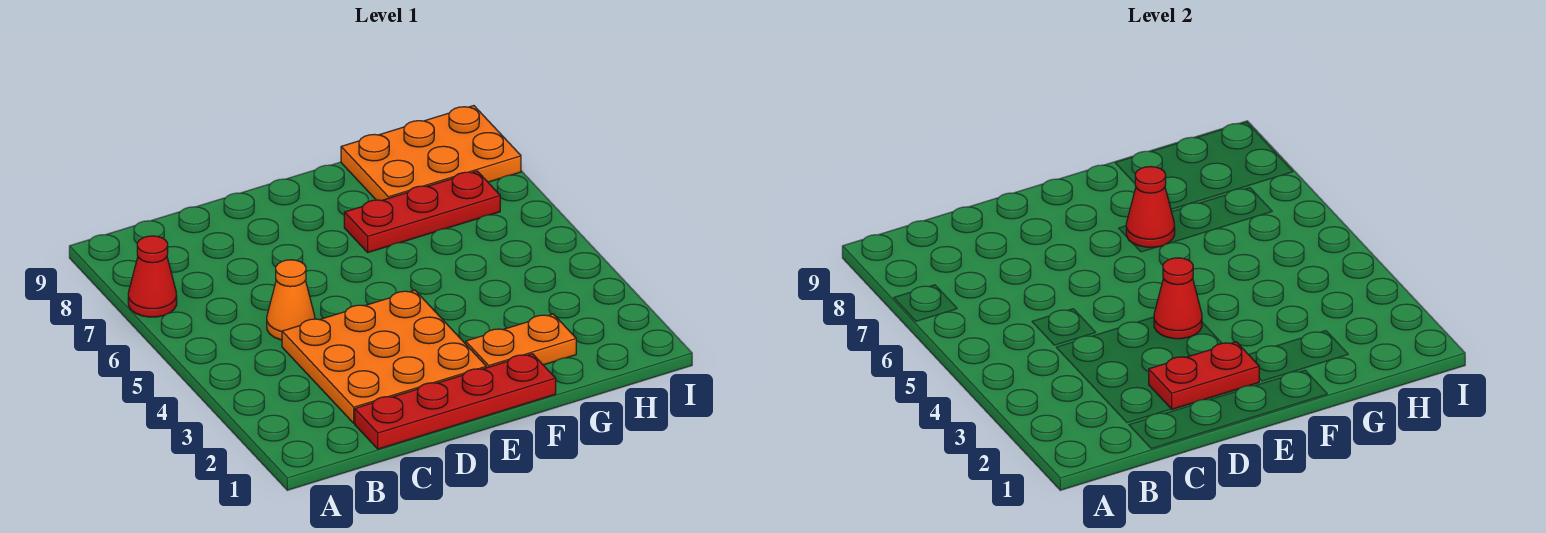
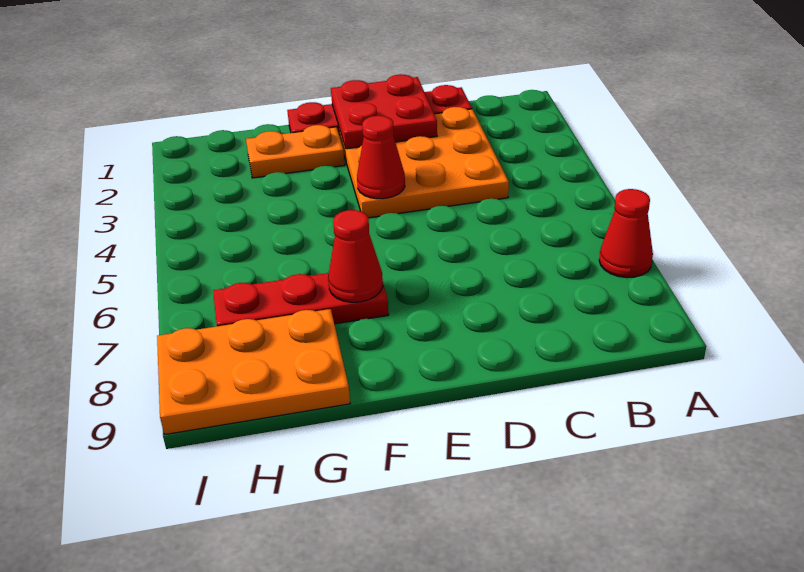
orange cone C5 level 1 -> none
red plate D2:E2 level 2 -> red plate D1:E2 level 2

